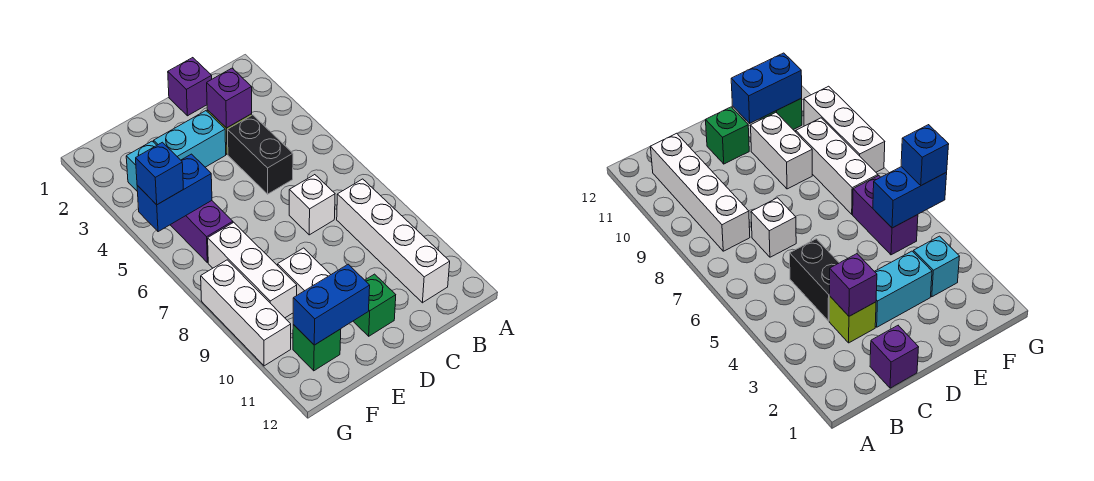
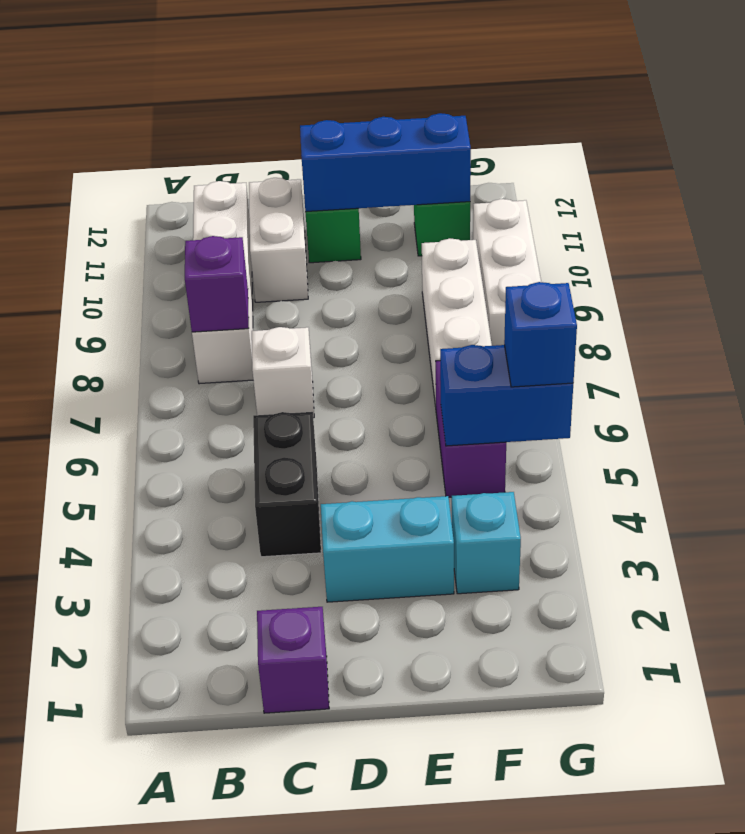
lime brick C3 level 1 -> none
purple brick C3 level 2 -> purple brick B8 level 2
white brick E9:E10 level 1 -> white brick C10:C11 level 1
blue brick E11:F11 level 2 -> blue brick D11:F11 level 2

